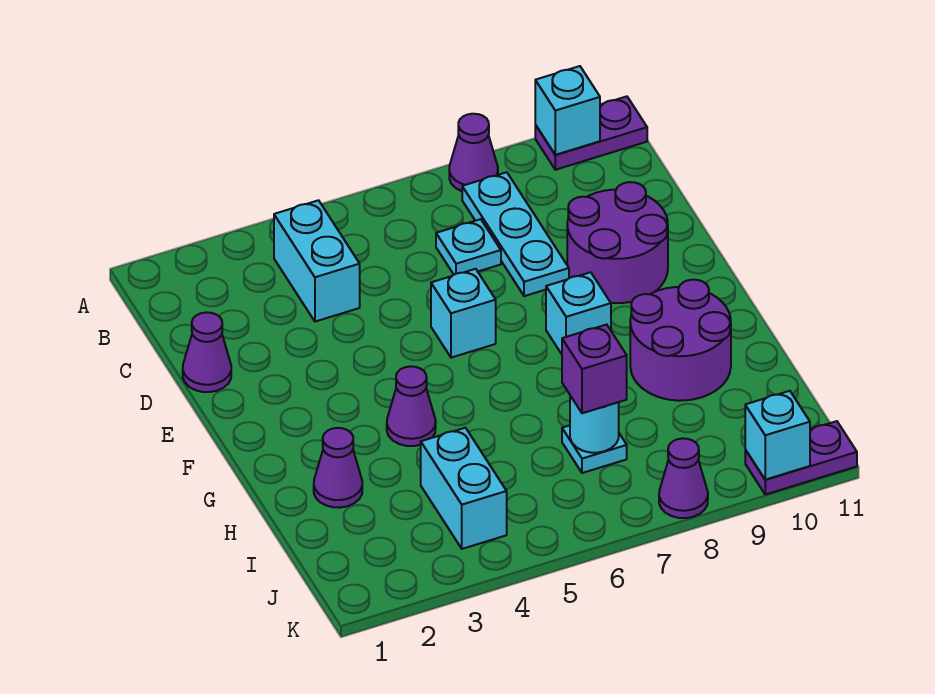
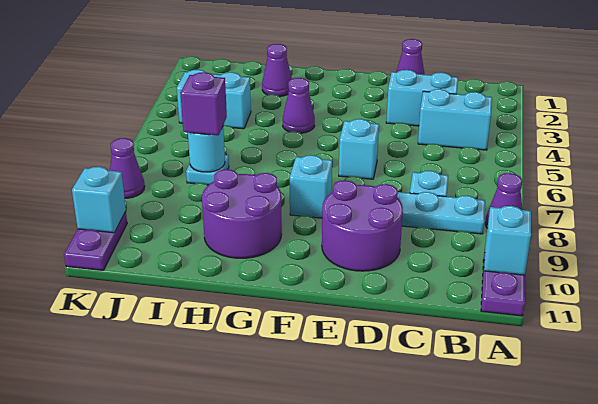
none -> cyan brick C3:D3 level 1

